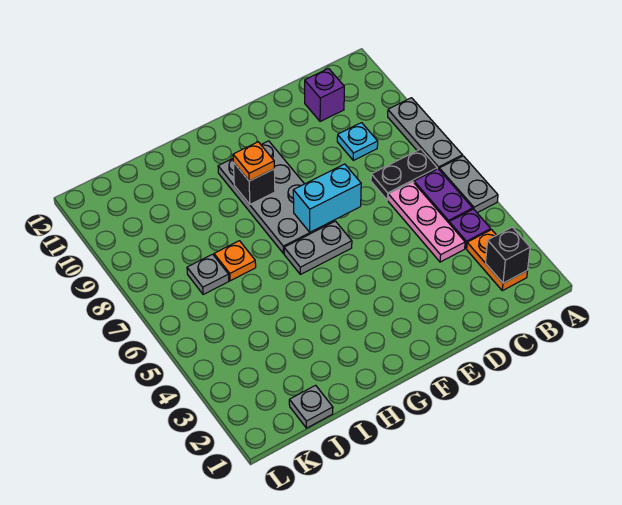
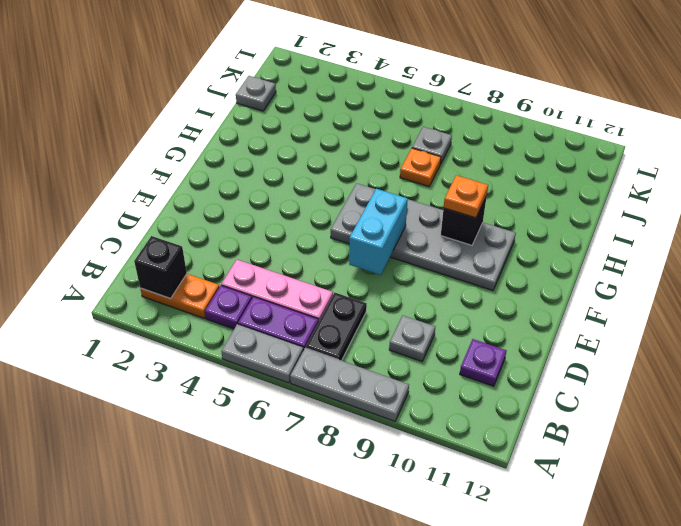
cyan plate C9 level 1 -> grey plate C9 level 1
purple brick C11 level 1 -> purple plate C11 level 1

